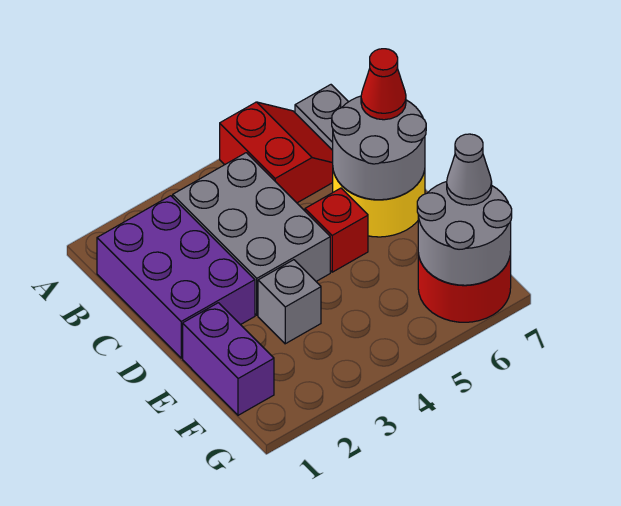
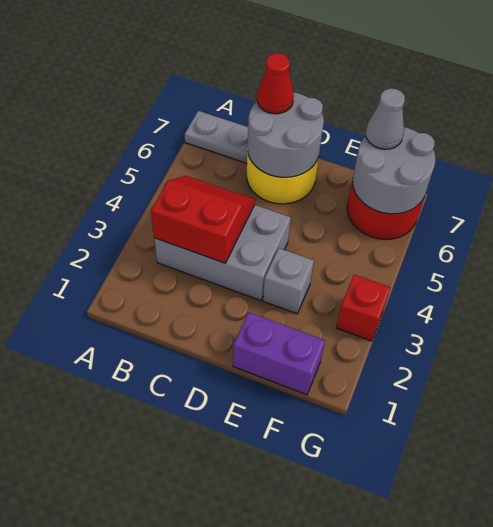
red slope A5:B6 level 1 top 5 -> red slope B3:C4 level 2 top 3
purple brick B1:D2 level 1 -> none
red brick D5 level 1 -> red brick G3 level 1

